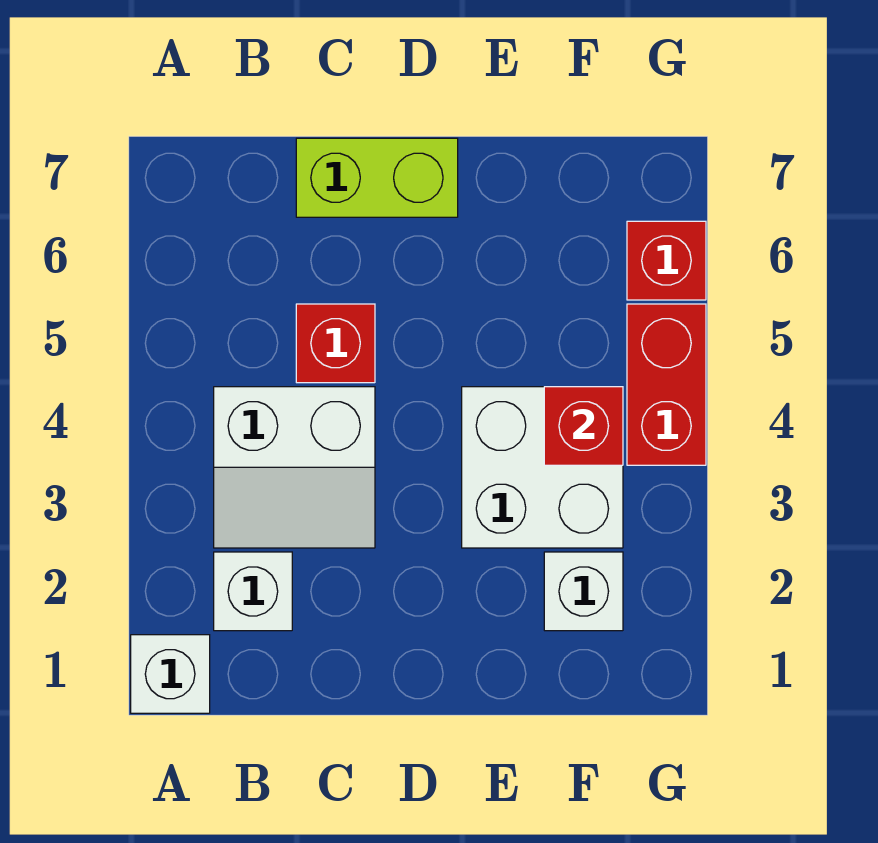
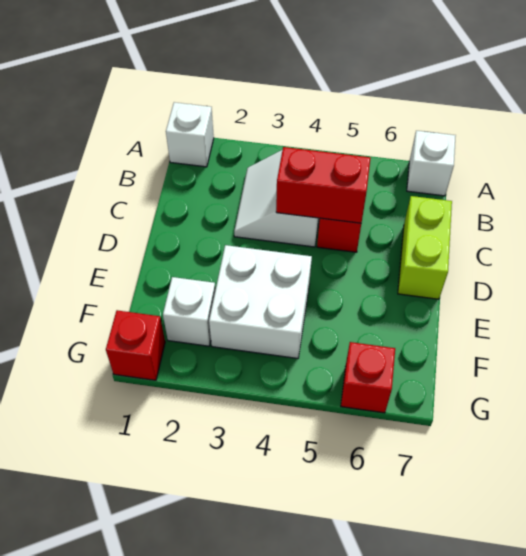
white brick B2 level 1 -> white brick A7 level 1
red brick F4 level 2 -> red brick G1 level 1
red brick G4:G5 level 1 -> red brick C4:C5 level 2

